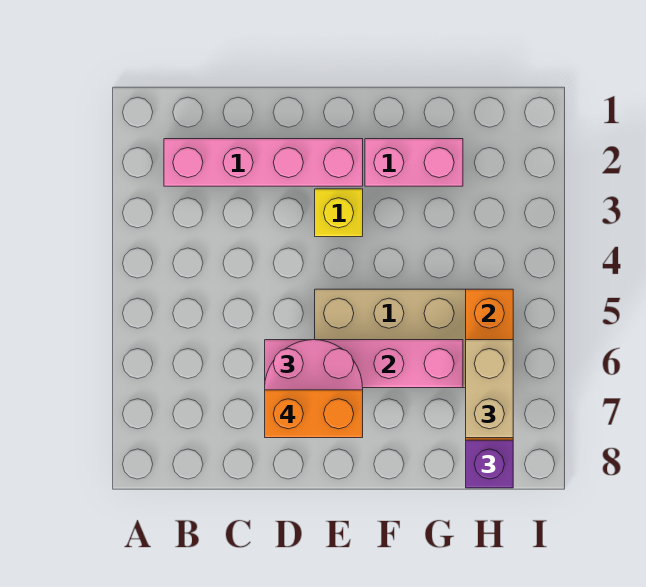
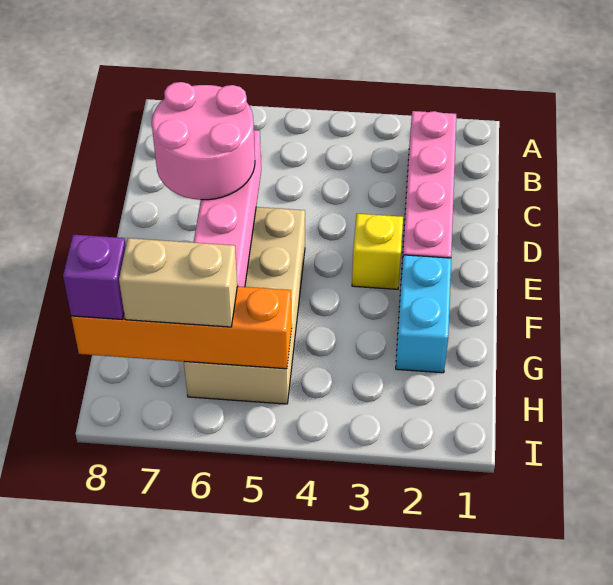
orange brick D7:E7 level 4 -> none
pink brick F2:G2 level 1 -> cyan brick F2:G2 level 1

